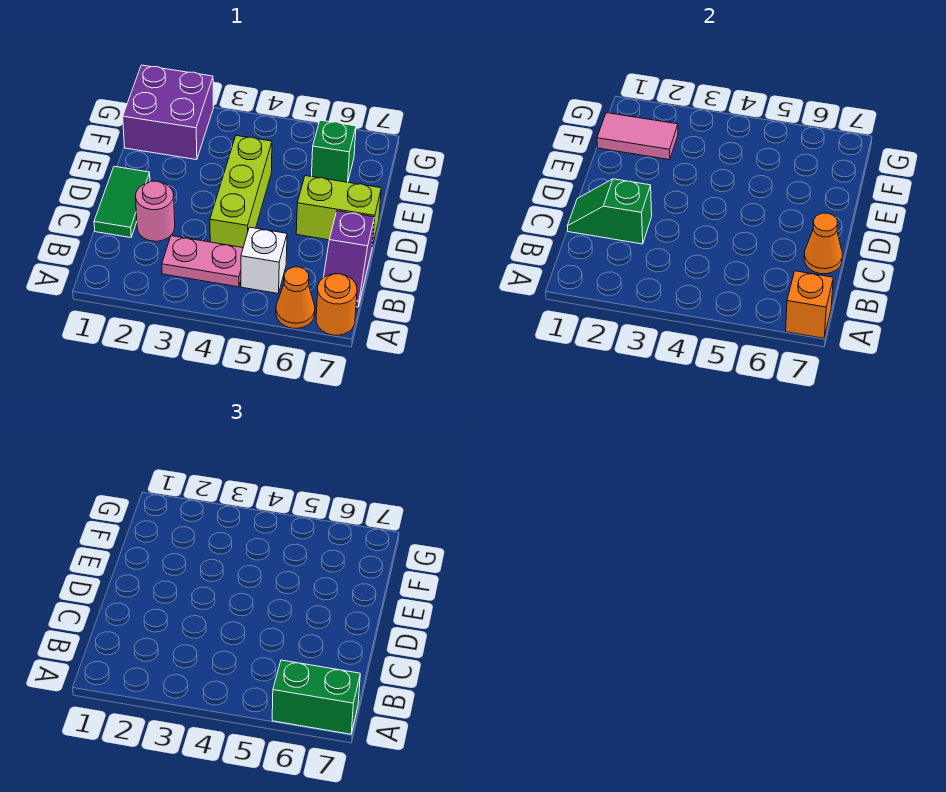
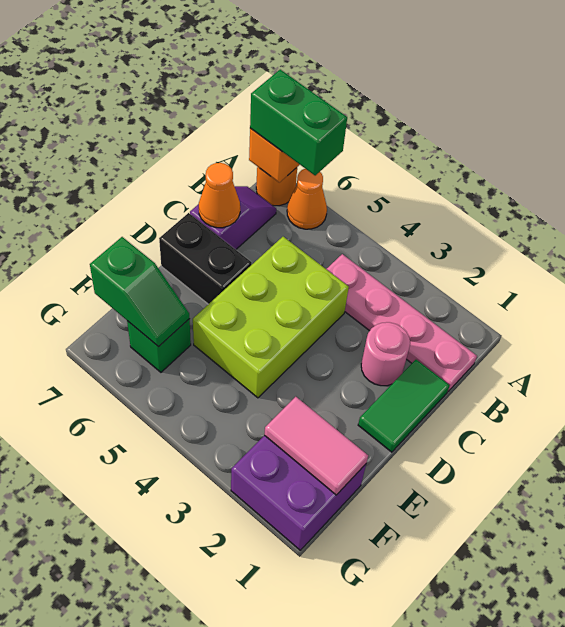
pink plate B3:B4 level 1 -> pink plate B1:B4 level 1
white brick B5 level 1 -> none
green slope C1:C2 level 2 top 2 -> green slope F6:F7 level 2 top 7
lime brick C4:E4 level 1 -> lime brick C4:E5 level 1
lime brick D6:D7 level 1 -> black brick D6:D7 level 1

